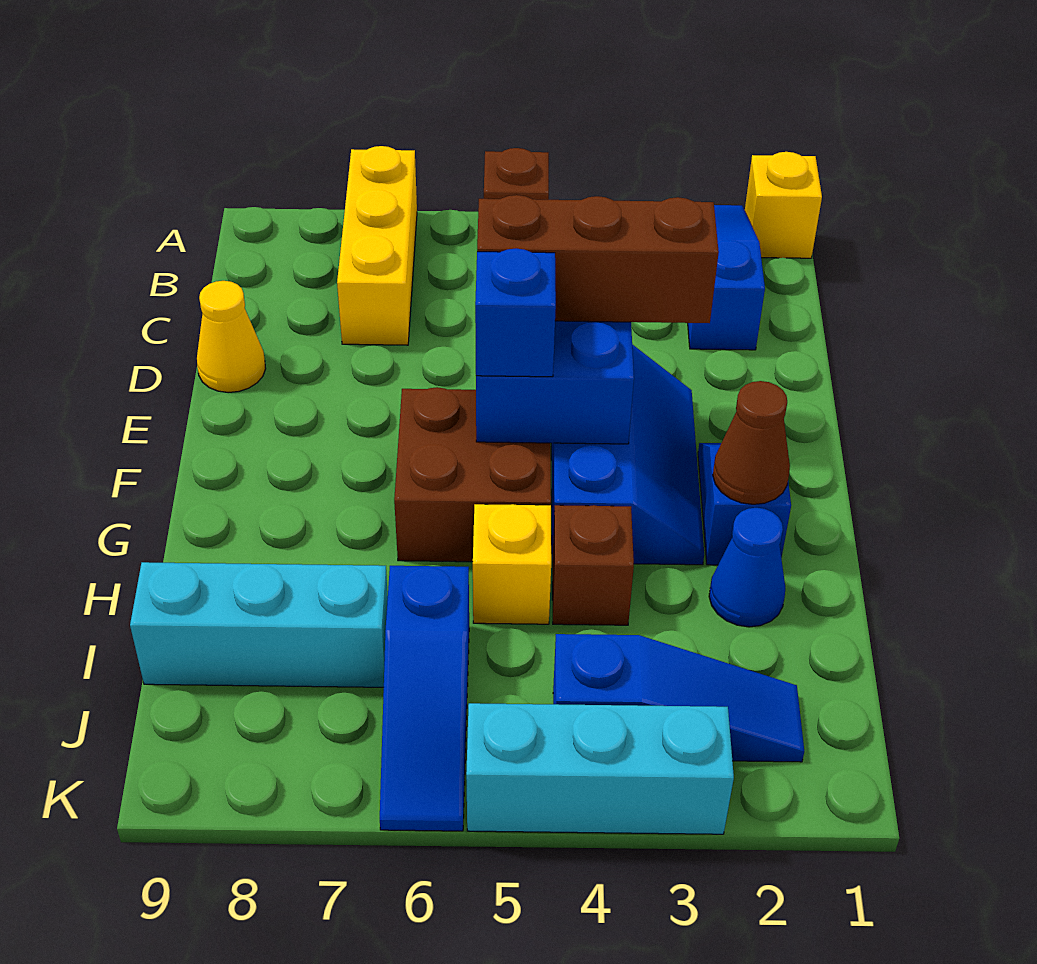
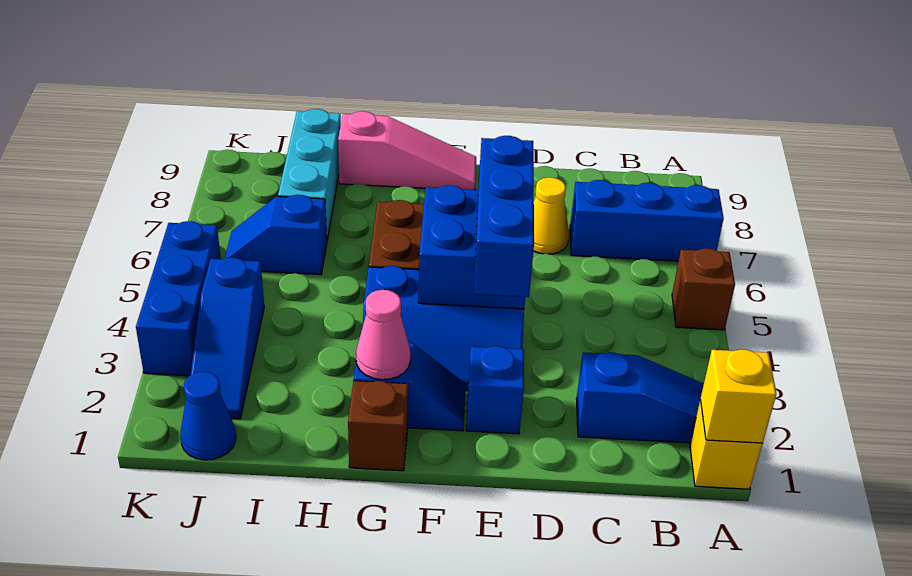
yellow brick A7:C7 level 1 -> blue brick A7:C7 level 1
yellow cone D9 level 1 -> yellow cone D7 level 1
brown brick E3:E5 level 3 -> blue brick E3:E5 level 3
blue brick F5 level 3 -> blue brick E2 level 1
none -> pink slope F9:H9 level 1 top H
brown cone G2 level 2 -> pink cone G2 level 2
blue cone H2 level 1 -> blue cone J1 level 1
brown brick H4 level 1 -> brown brick G1 level 1
yellow brick H5 level 1 -> yellow brick A1 level 2
blue slope I6:K6 level 1 top I -> blue slope I6:J6 level 1 top I
cyan brick K3:K5 level 1 -> blue brick K3:K5 level 1

